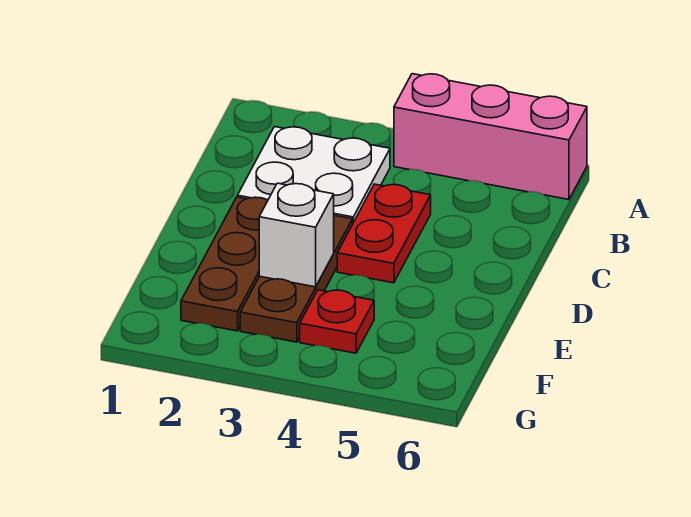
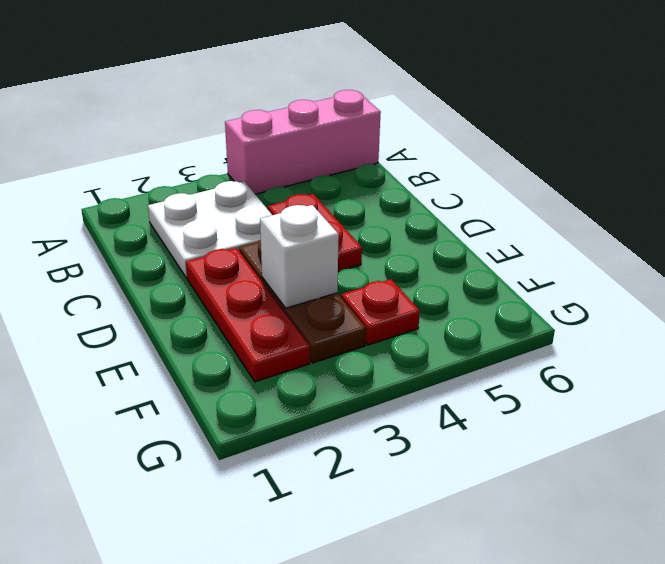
brown plate D2:F2 level 1 -> red plate D2:F2 level 1

